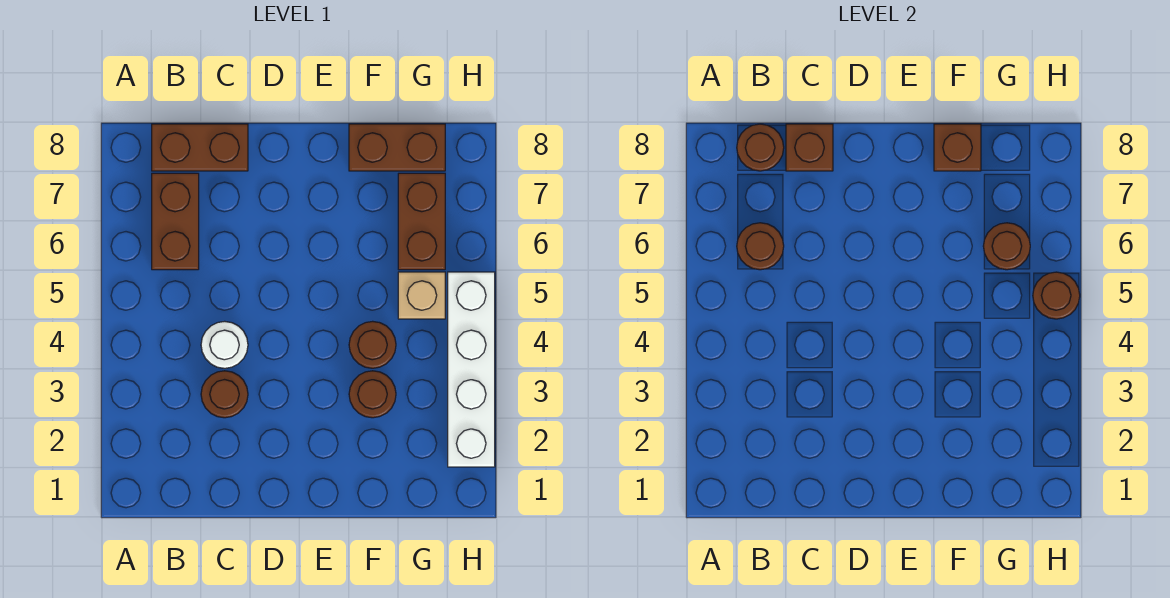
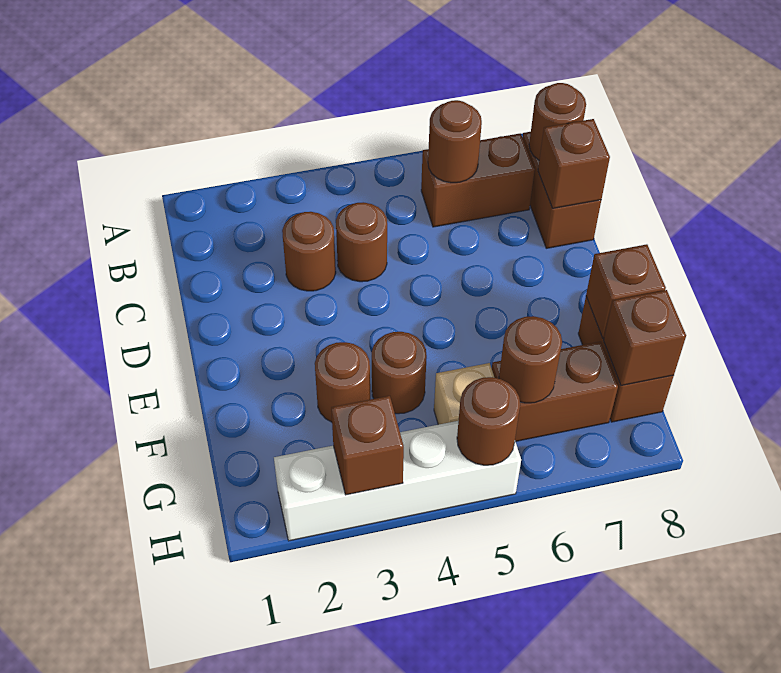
white round brick C4 level 1 -> brown round brick C4 level 1
none -> brown brick G8 level 2
none -> brown brick H3 level 2

